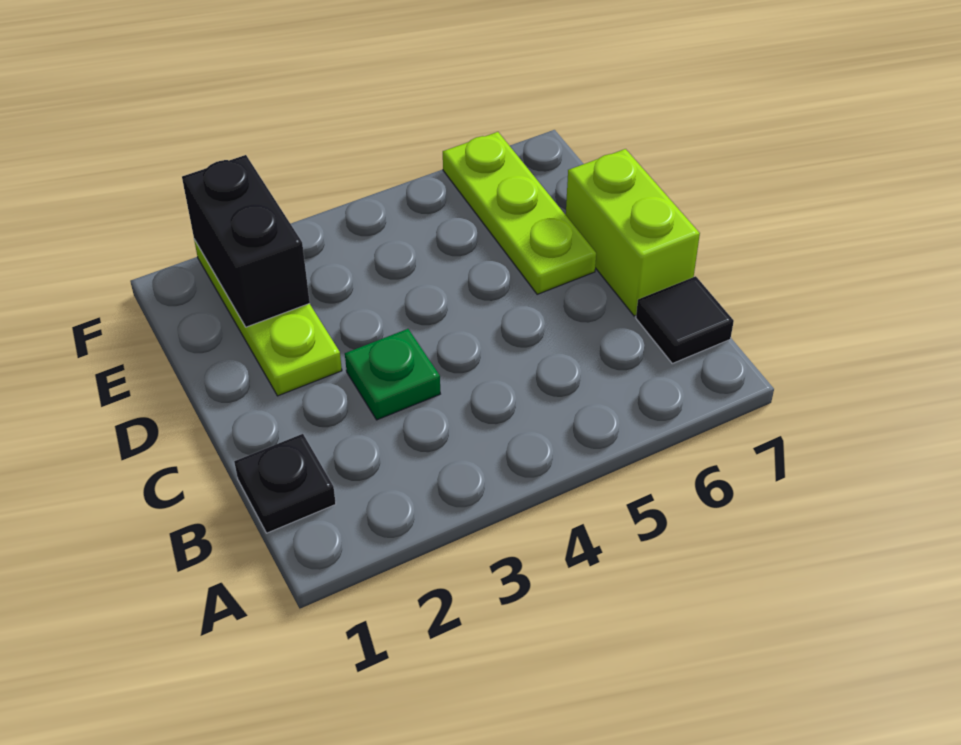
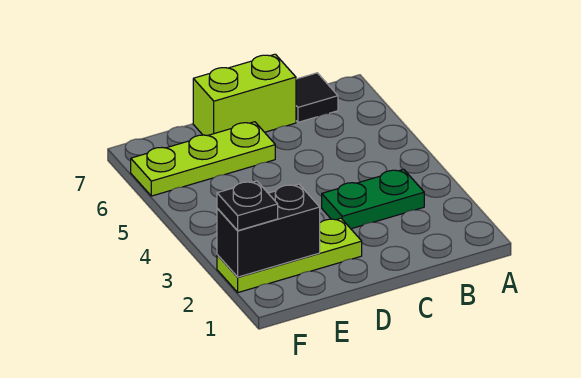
black plate B1 level 1 -> black plate F2 level 3
green plate C3 level 1 -> green plate B3:C3 level 1

